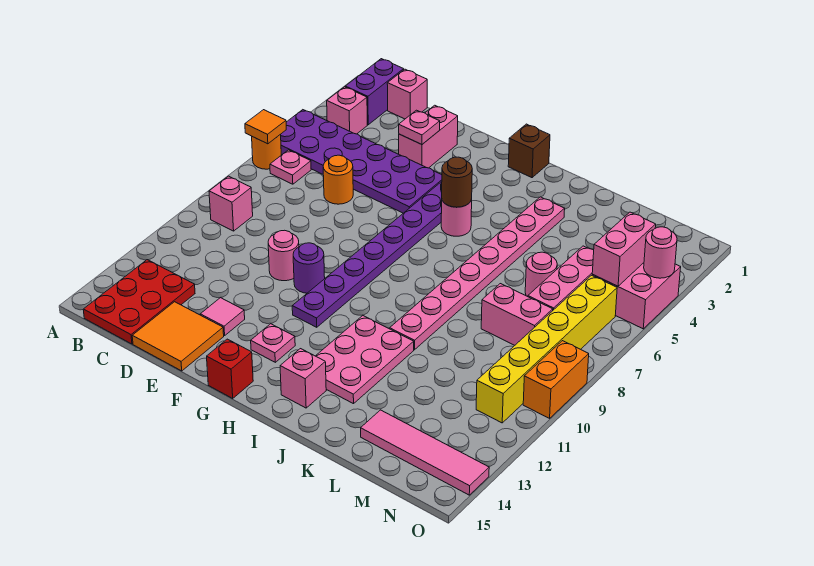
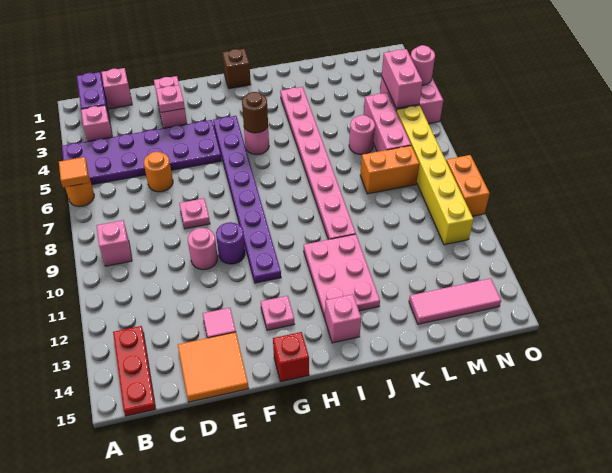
pink plate B6 level 1 -> pink plate E8 level 1
red plate B13:C15 level 1 -> red plate B13:B15 level 1
pink brick L8:M8 level 1 -> orange brick L8:M8 level 1
pink tile L14:O14 level 1 -> pink tile L14:N14 level 1

